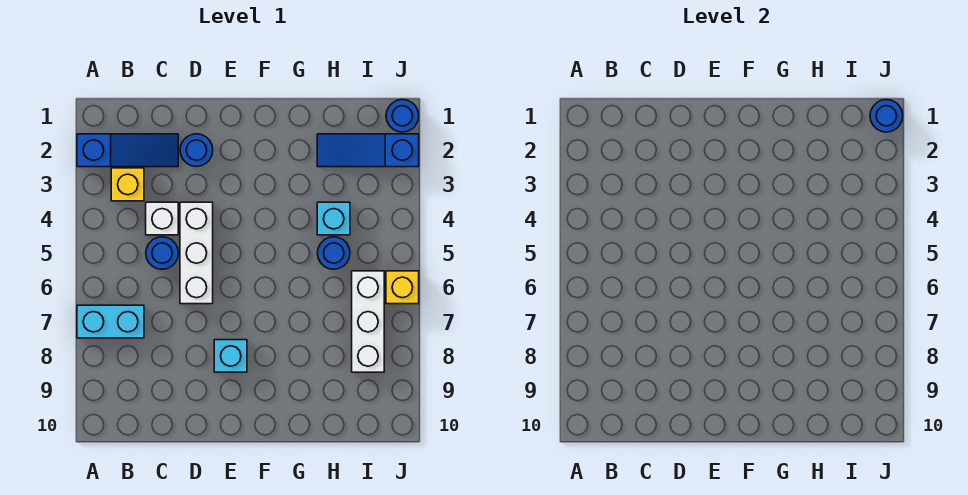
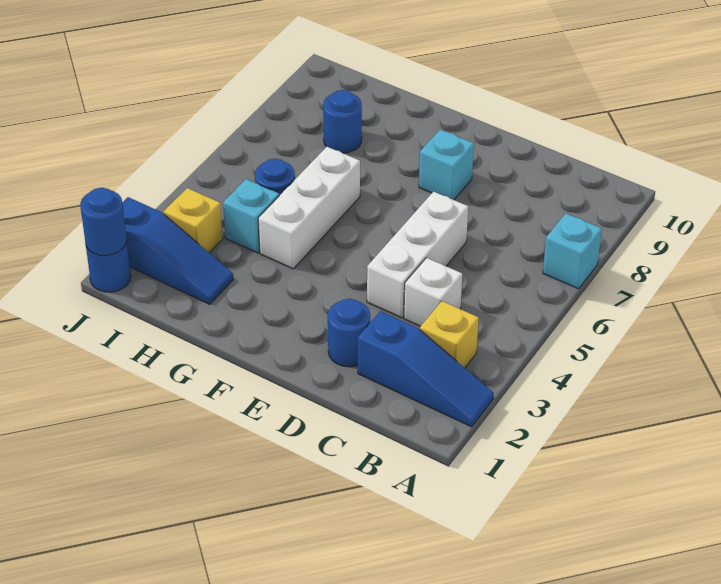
blue slope A2:C2 level 1 top A -> blue slope A2:C2 level 1 top C
cyan brick A7:B7 level 1 -> cyan brick A7 level 1
blue round brick C5 level 1 -> blue round brick H8 level 1
white brick I6:I8 level 1 -> white brick G4:G6 level 1
yellow brick J6 level 1 -> yellow brick I3 level 1

